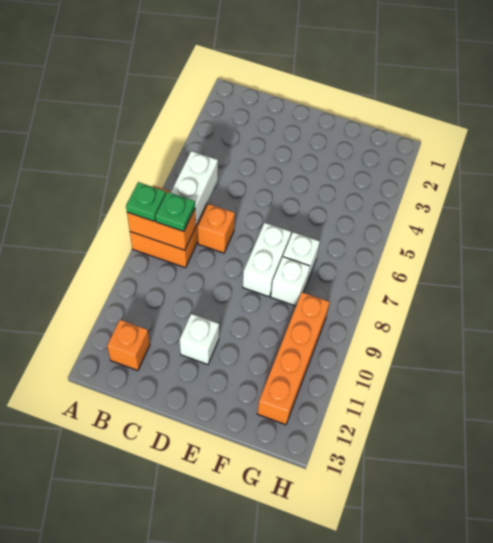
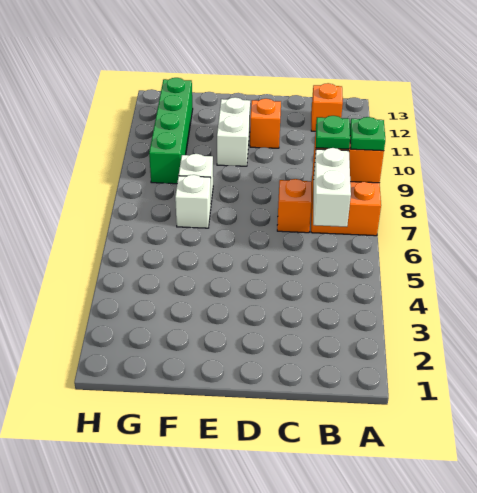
white brick D11 level 1 -> orange brick D11 level 1
white brick E7:E8 level 1 -> white brick E10:E11 level 1
orange brick G9:G12 level 1 -> green brick G9:G12 level 1

